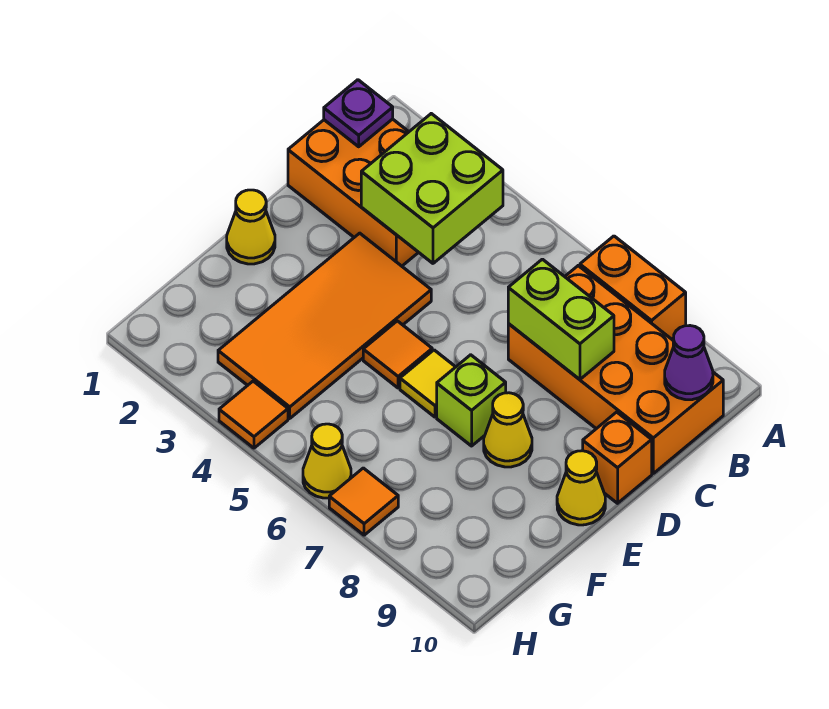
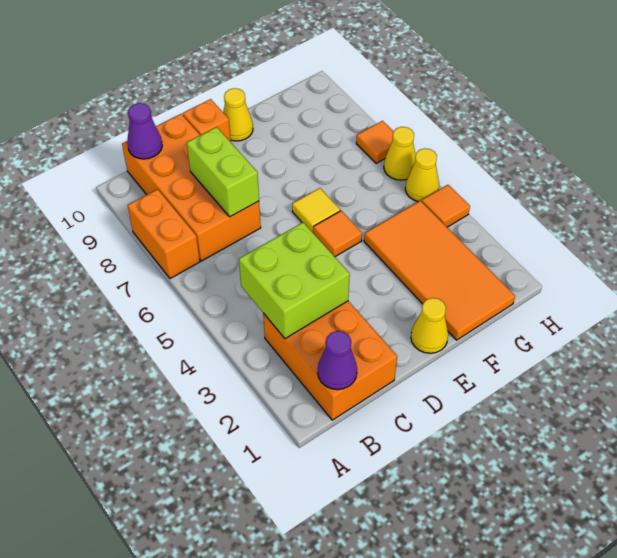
purple plate B1 level 2 -> purple cone B1 level 2
orange tile D3:G4 level 1 -> orange tile F1:G4 level 1
lime brick E7 level 1 -> none
yellow cone E8 level 1 -> yellow cone H5 level 1

